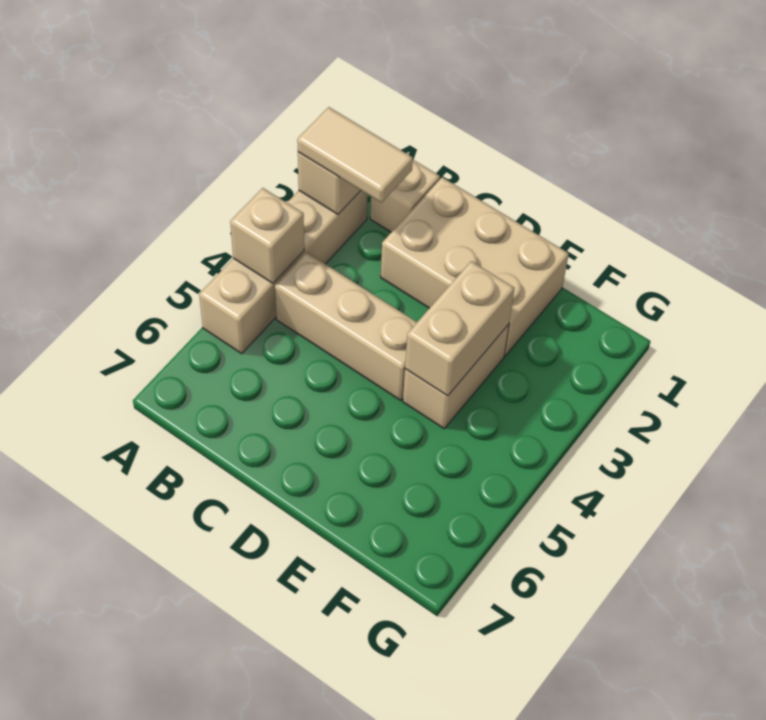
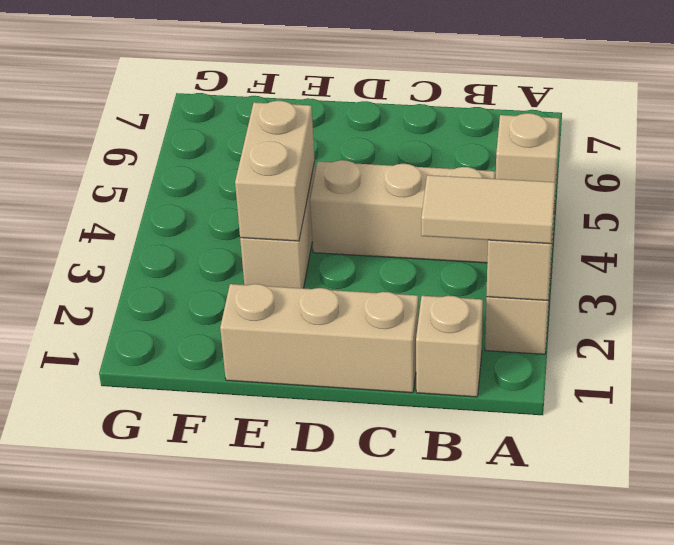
tan brick C1:E2 level 1 -> tan brick C1:E1 level 1

